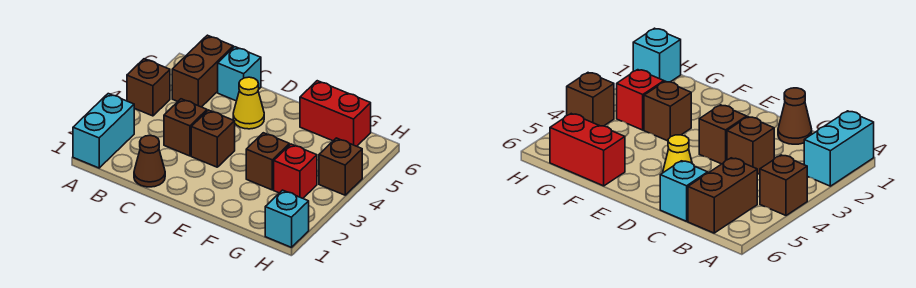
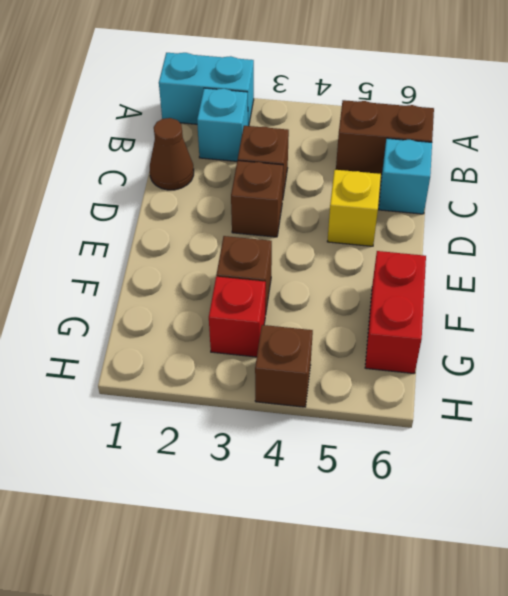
brown brick A4 level 1 -> none
yellow cone D5 level 1 -> yellow brick D5 level 1
cyan brick H1 level 1 -> cyan brick B2 level 1

